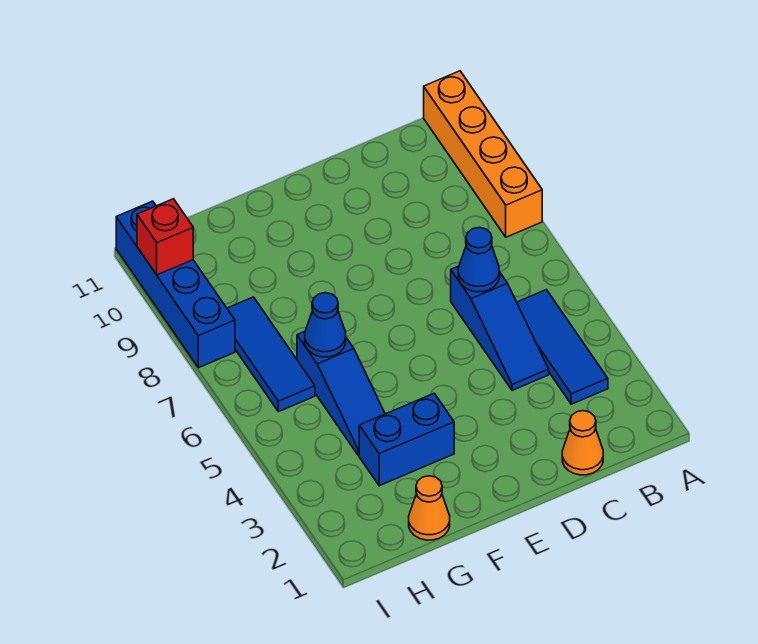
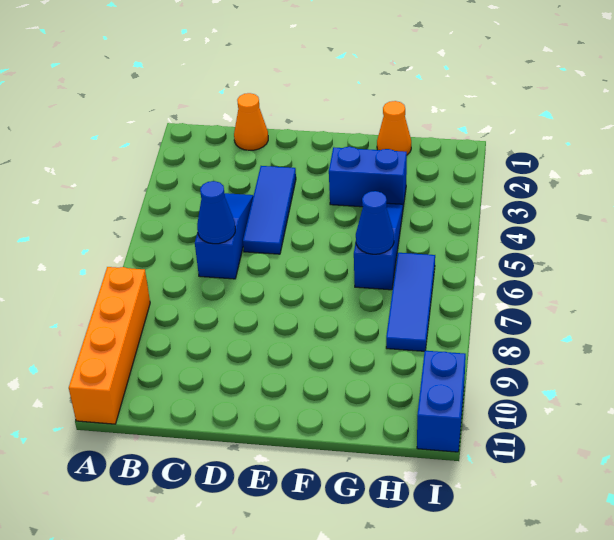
blue tile B3:B5 level 1 -> blue tile D3:D5 level 1
blue brick I8:I11 level 1 -> blue brick I10:I11 level 1
red brick I10 level 2 -> none

